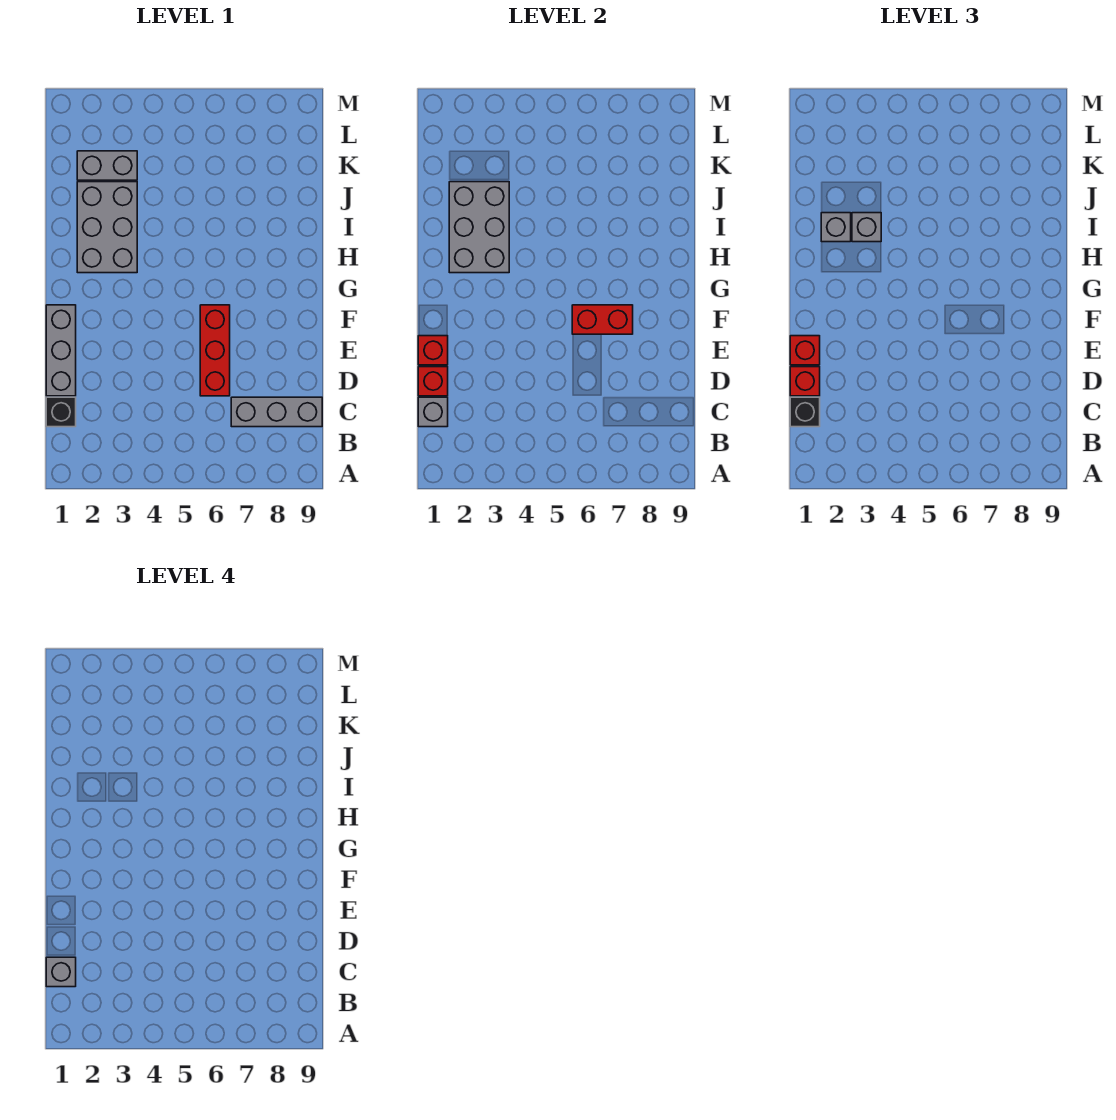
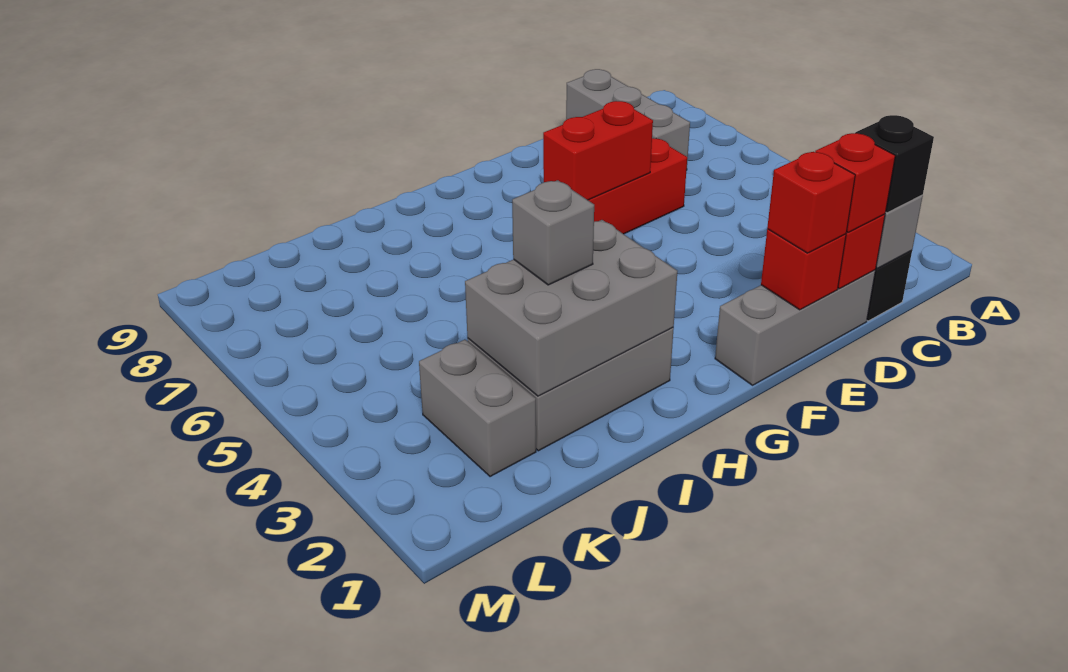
grey brick C1 level 4 -> none
red brick F6:F7 level 2 -> red brick E6:F6 level 2
grey brick I2 level 3 -> none

